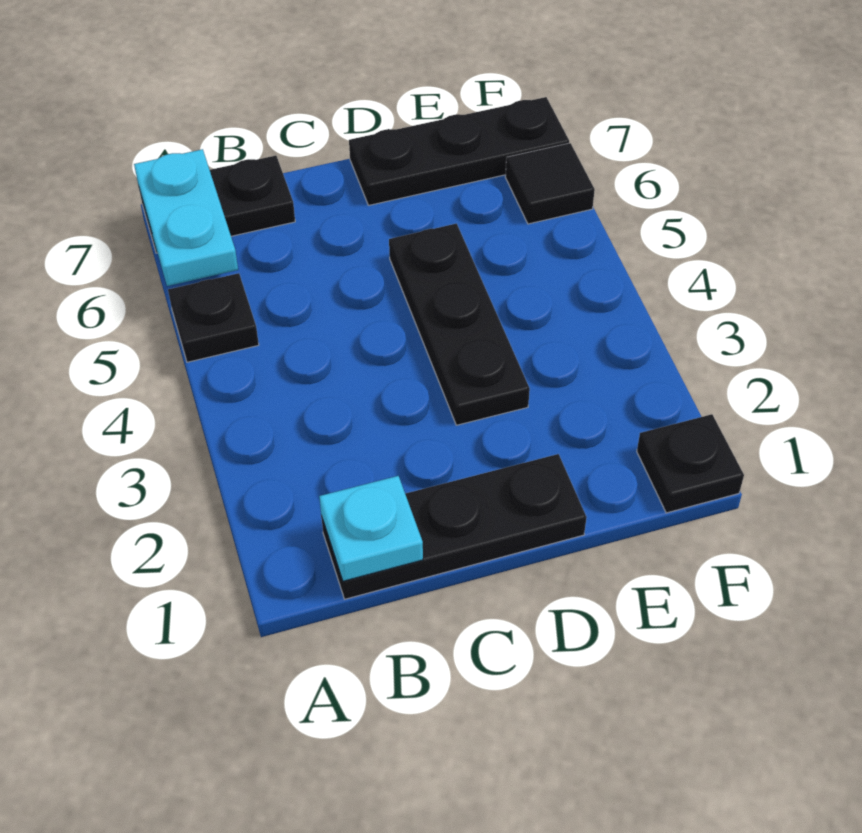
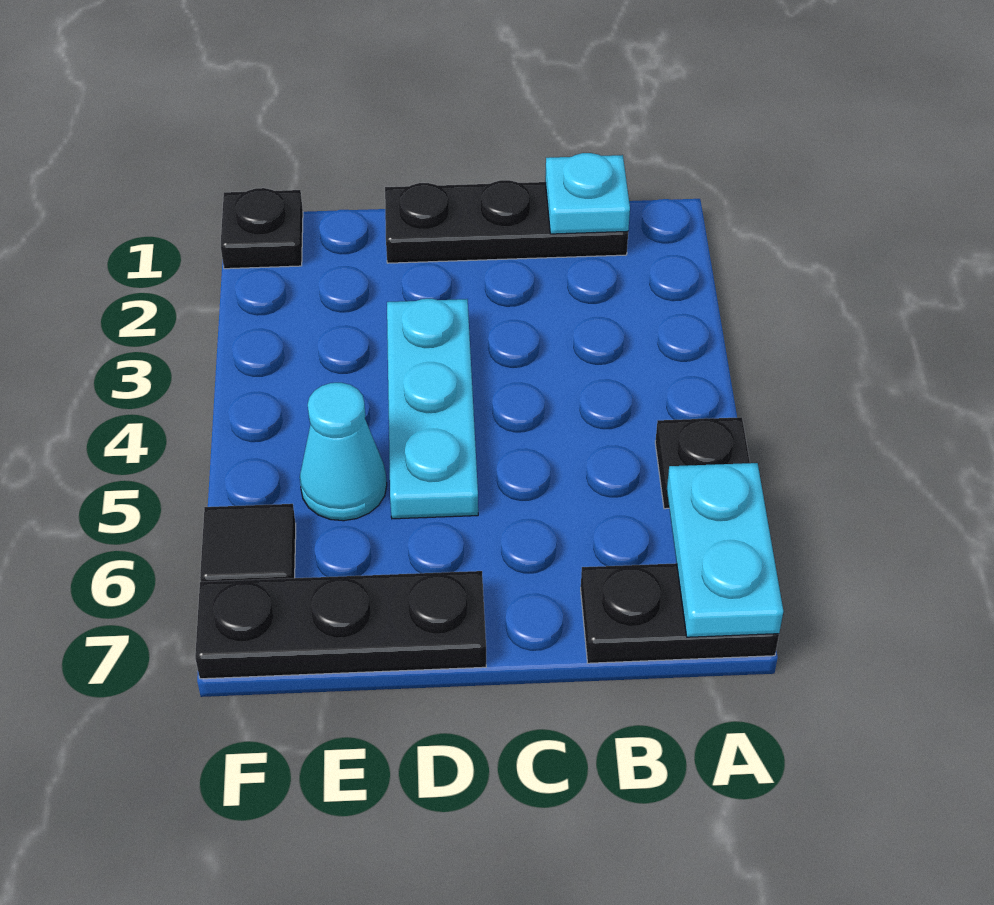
black plate D3:D5 level 1 -> cyan plate D3:D5 level 1
none -> cyan cone E5 level 1

